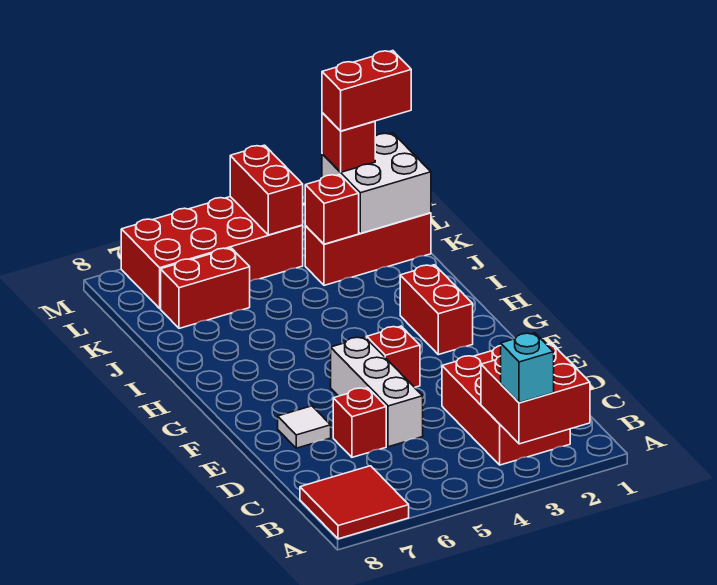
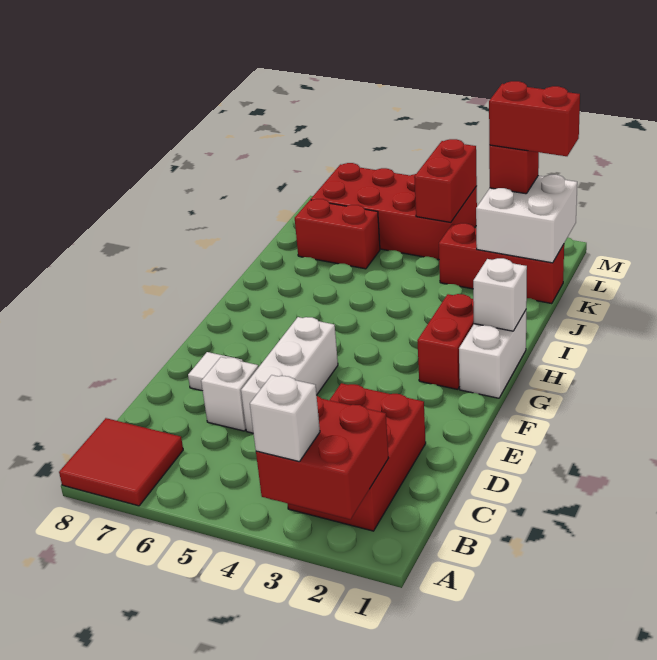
cyan brick A3 level 3 -> white brick A3 level 3
red brick D6 level 1 -> white brick D6 level 1
red brick F4 level 1 -> none
none -> white brick G1:H1 level 1
none -> white brick H1 level 2
red brick K3 level 2 -> none

